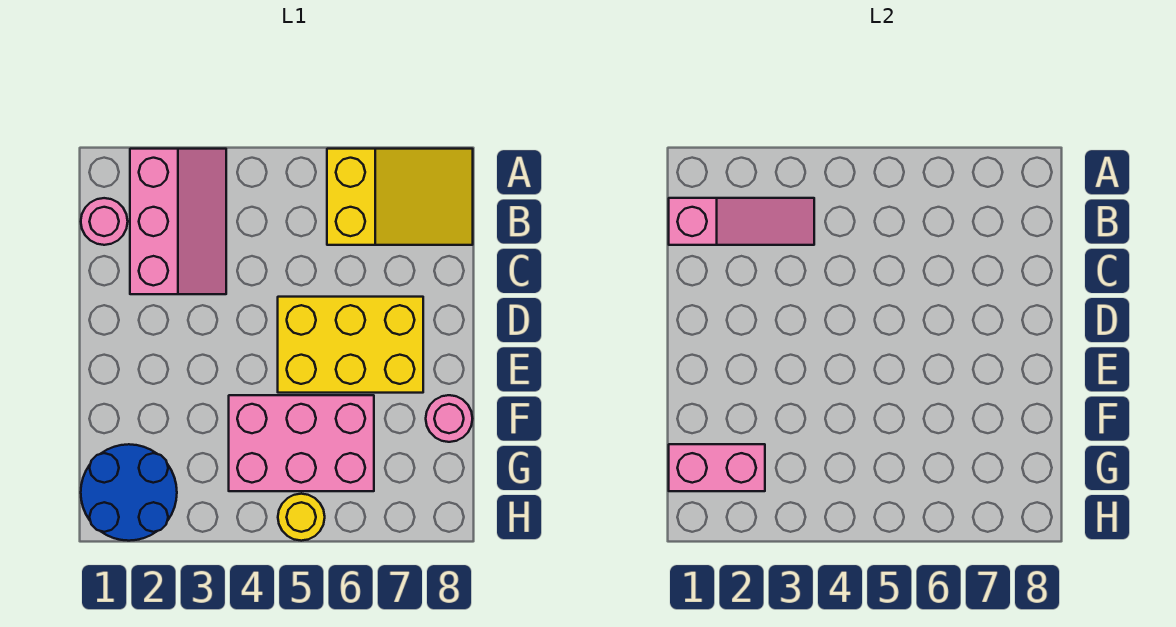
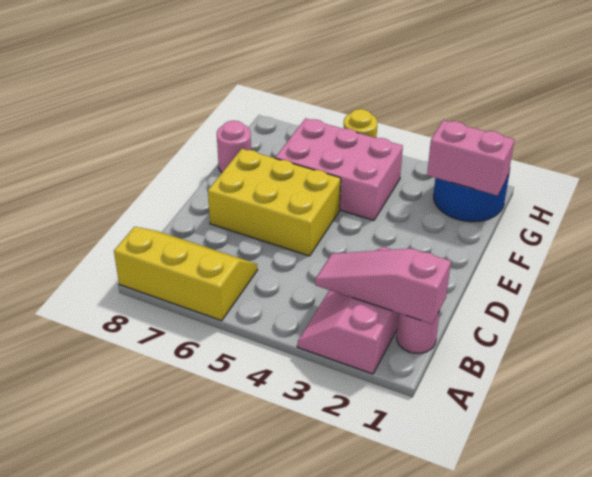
yellow slope A6:B8 level 1 top 6 -> yellow slope A6:B8 level 1 top A

